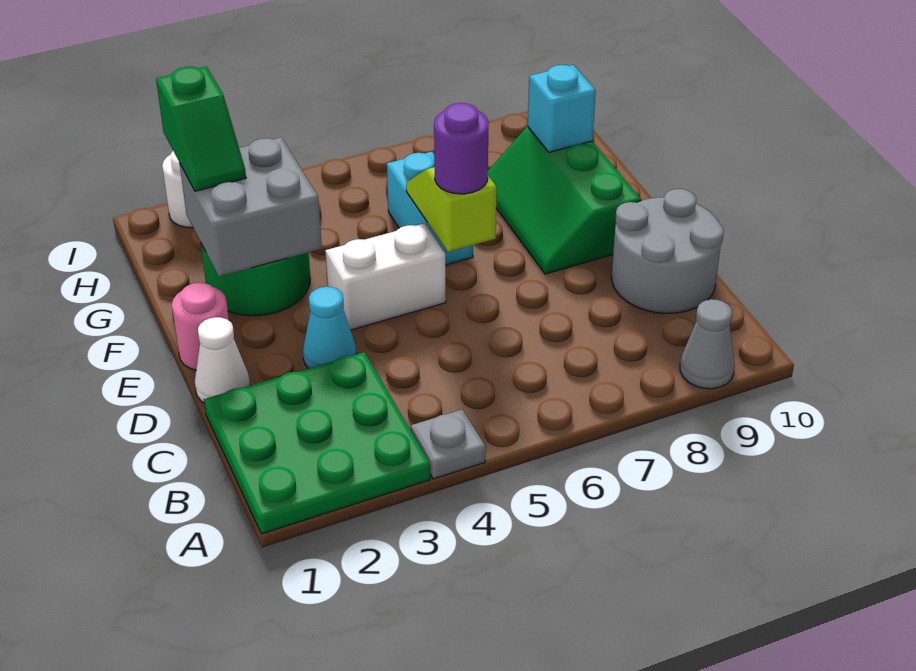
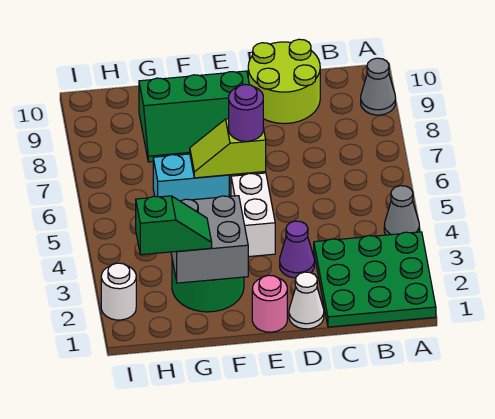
grey plate A4 level 1 -> grey cone A4 level 1
grey round brick C9:D10 level 1 -> lime round brick C9:D10 level 1
cyan cone D3 level 1 -> purple cone D3 level 1
cyan brick G9 level 2 -> none

